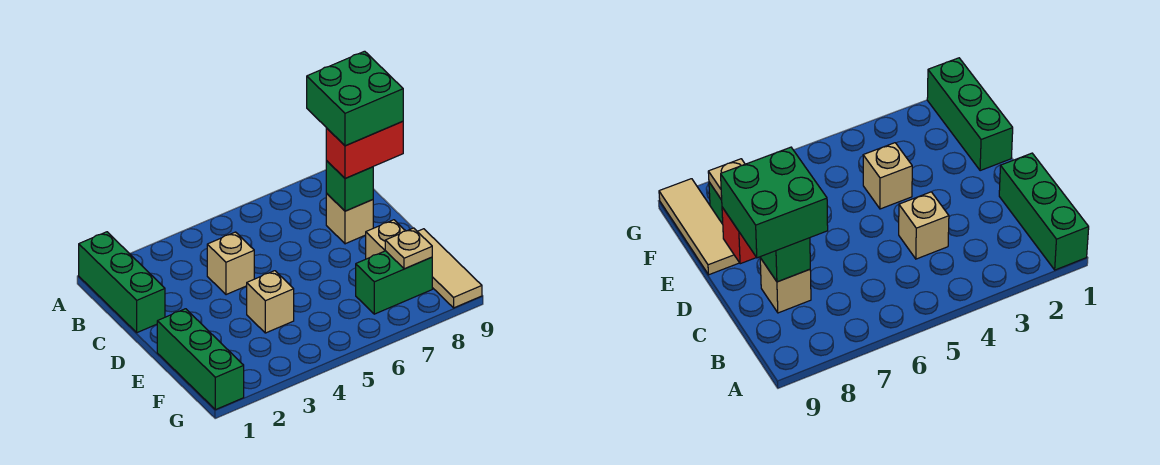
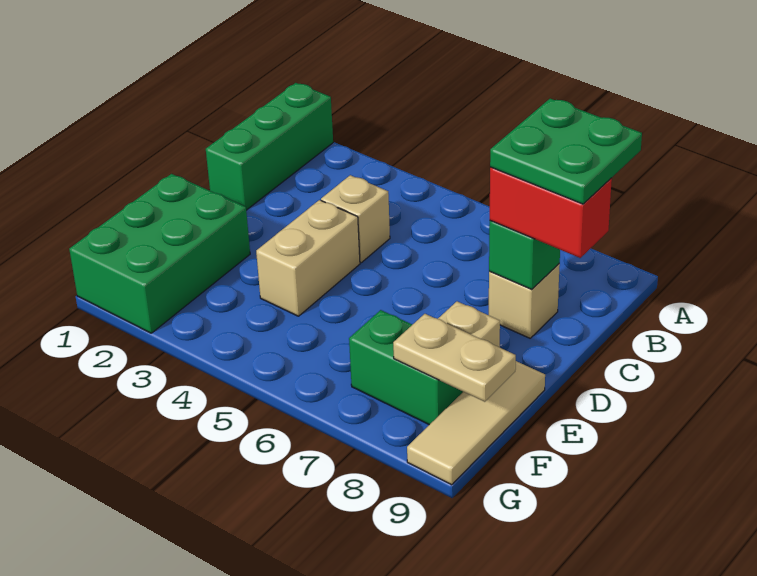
green brick B8:C9 level 4 -> green plate B8:C9 level 4
green brick E1:G1 level 1 -> green brick E1:G2 level 1
tan brick E4 level 1 -> tan brick D4:E4 level 1
tan plate F8 level 2 -> tan plate F8:F9 level 2

